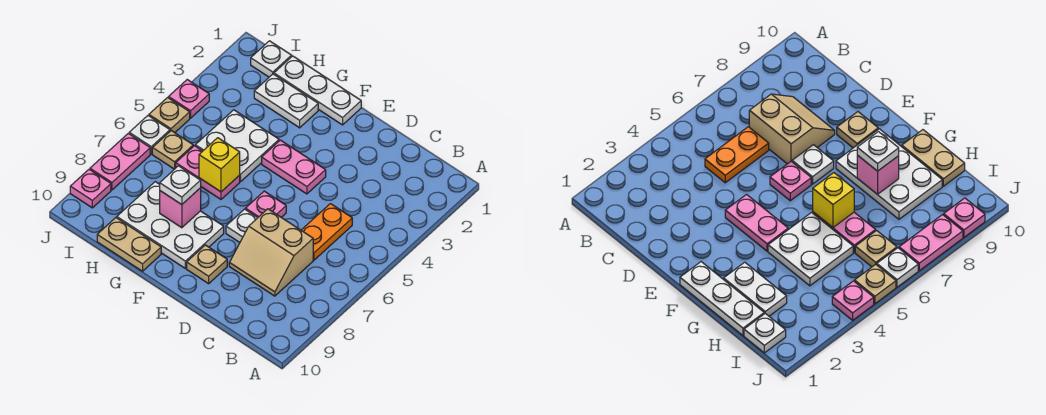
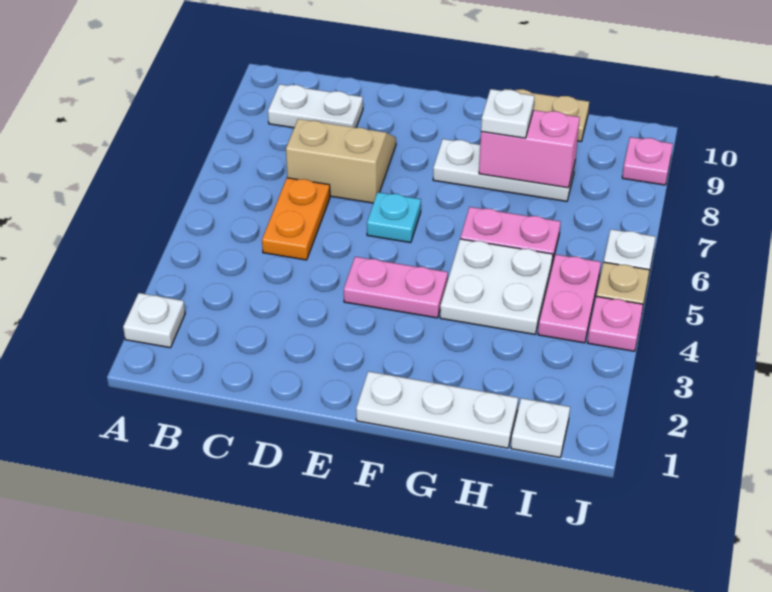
pink plate E6 level 1 -> cyan plate E6 level 1
white plate E7 level 1 -> white plate A2 level 1
tan plate E9 level 1 -> none
white plate F8:H9 level 1 -> white plate F8:H8 level 1
white plate G2:H2 level 1 -> white plate B9:C9 level 1
yellow brick G6 level 2 -> none
pink brick G8 level 2 -> pink brick G8:H8 level 2
tan plate I6 level 1 -> none
pink plate J7:J8 level 1 -> pink plate I4:I5 level 1

